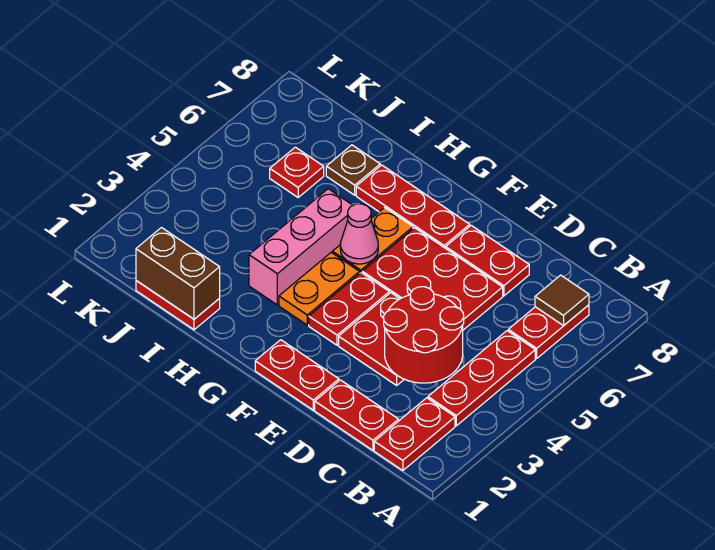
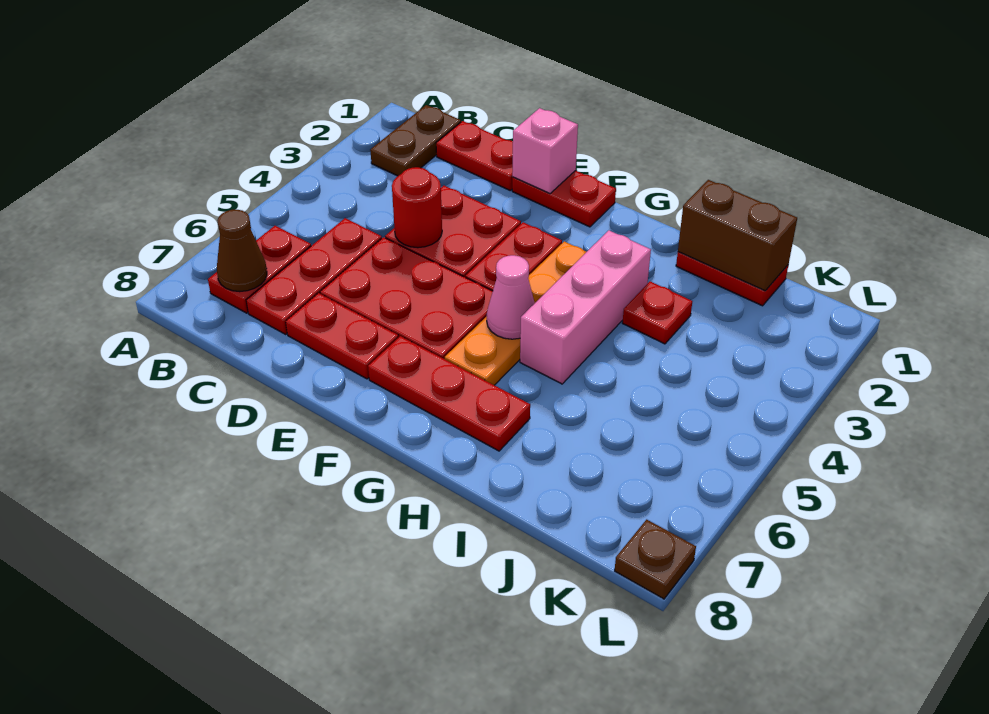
red plate B1:B2 level 1 -> brown plate B1:B2 level 1
red plate B3:B5 level 1 -> red plate C5:C7 level 1
brown tile B7 level 2 -> brown cone B7 level 2
red round brick C3:D4 level 2 -> red round brick D4 level 2
none -> pink brick E1 level 2
brown plate I7 level 1 -> brown plate L8 level 1
red plate J6 level 1 -> red plate I3 level 1

